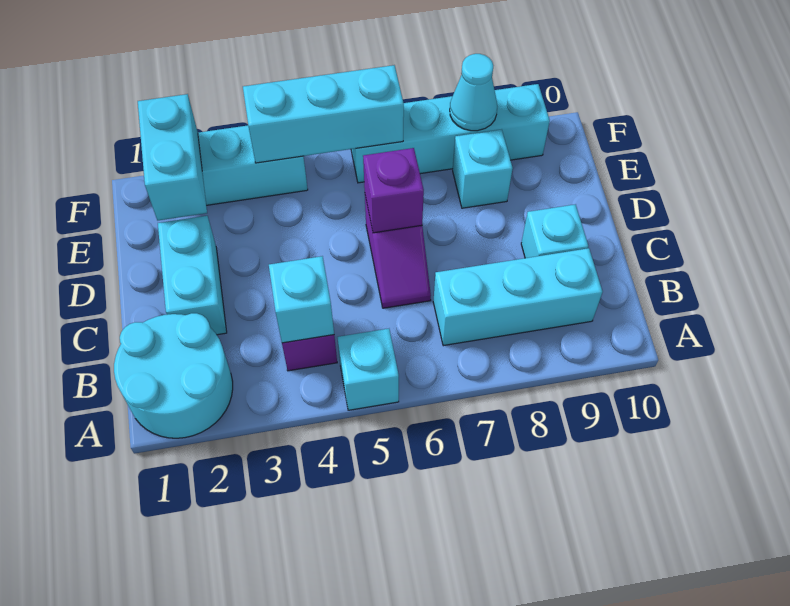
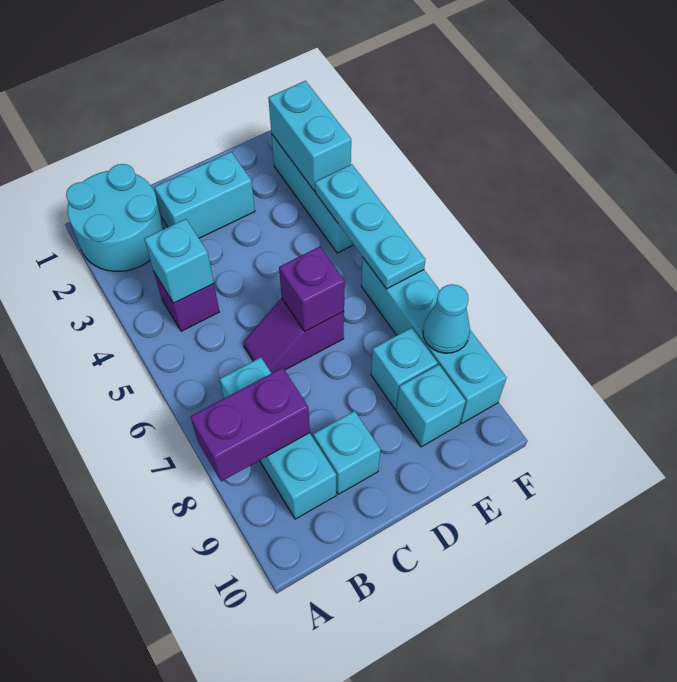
cyan brick A5 level 1 -> cyan brick E9 level 1
none -> purple brick A8:B8 level 2
cyan brick E2:F2 level 2 -> cyan brick F2:F3 level 2
cyan brick F4:F6 level 2 -> cyan plate F4:F6 level 2

